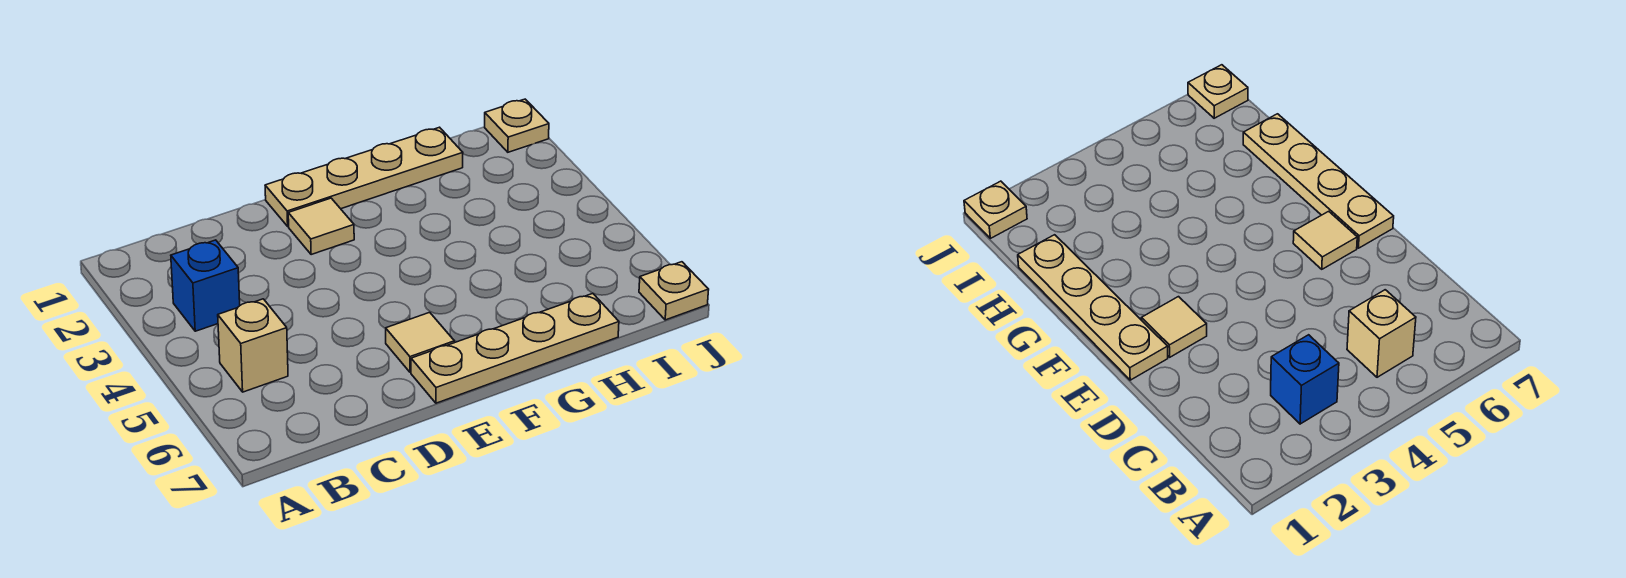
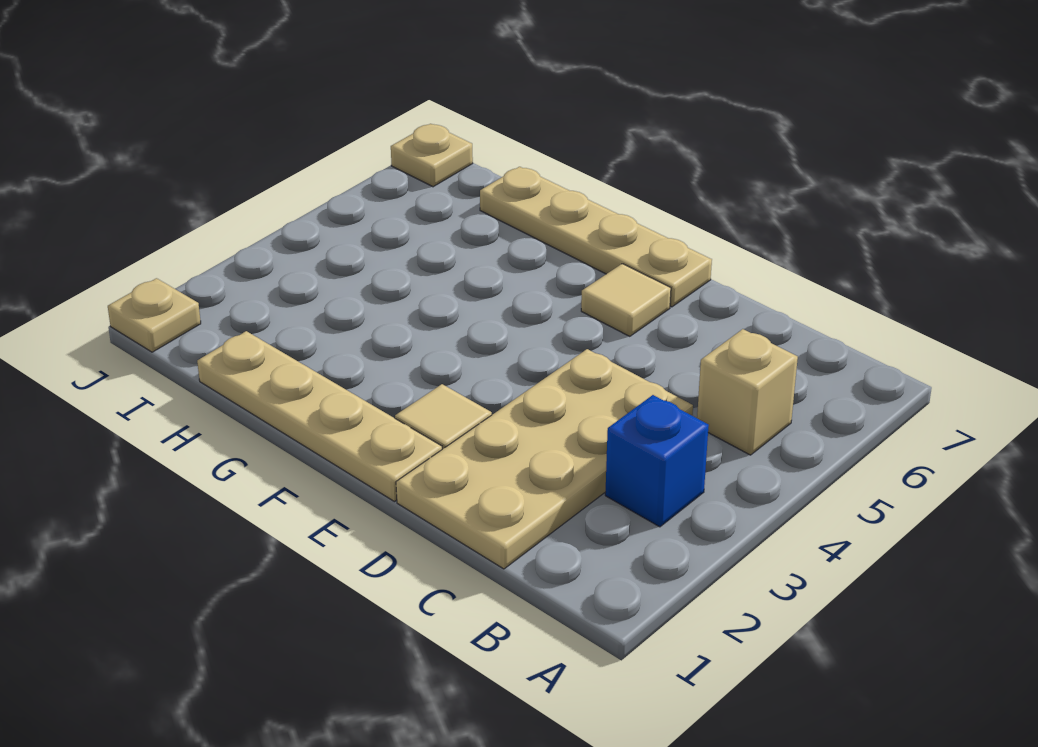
none -> tan plate C1:D4 level 1

